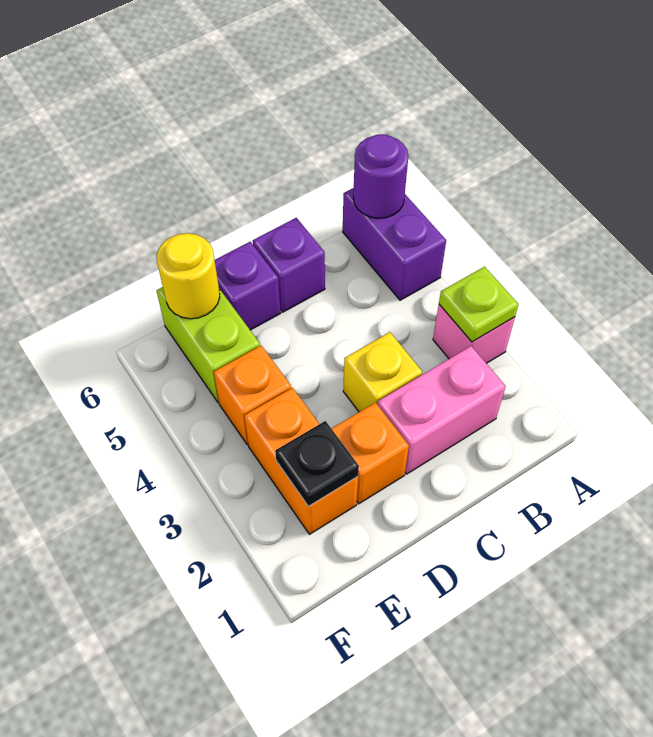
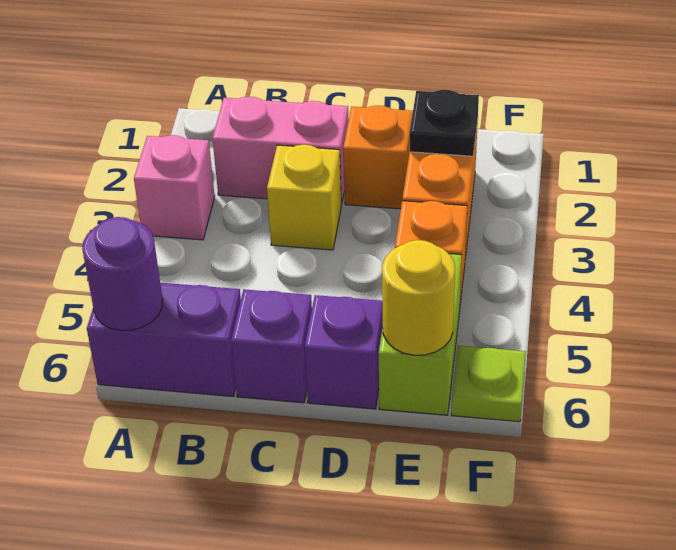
lime plate A3 level 2 -> lime plate F6 level 1
purple brick A5:A6 level 1 -> purple brick A6:B6 level 1

